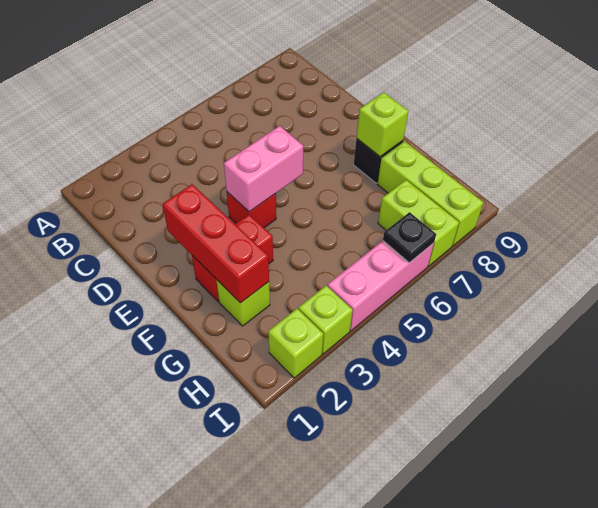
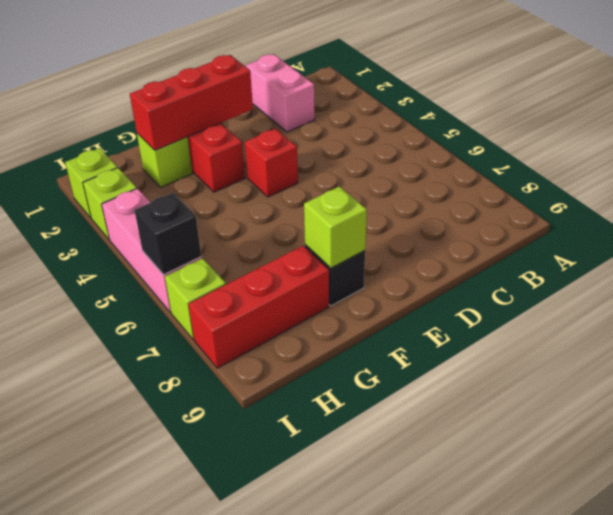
pink brick E4:E5 level 2 -> pink brick C1:C2 level 1
lime brick G8:I8 level 1 -> red brick G8:I8 level 1
lime brick H7:I7 level 1 -> lime brick I7 level 1
black plate I6 level 2 -> black brick I6 level 2

